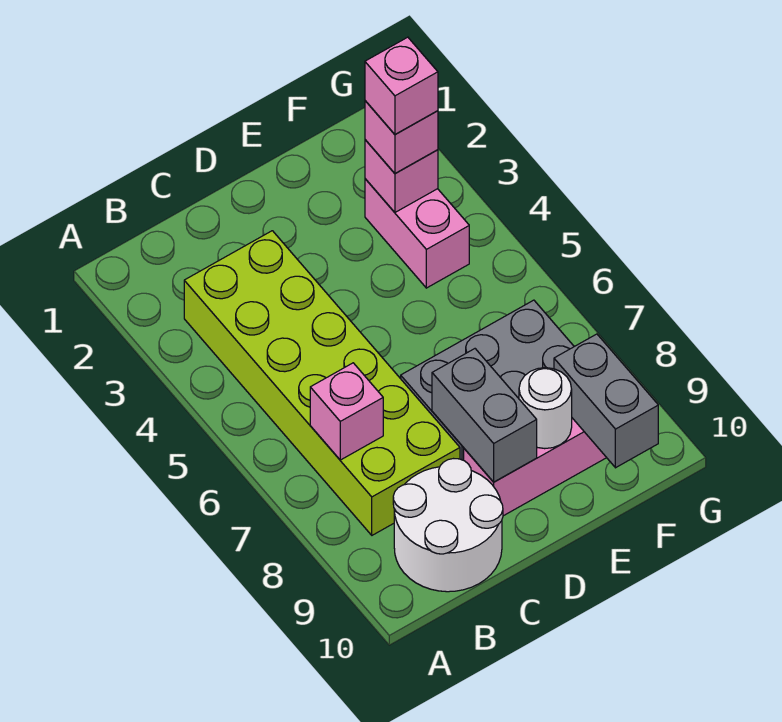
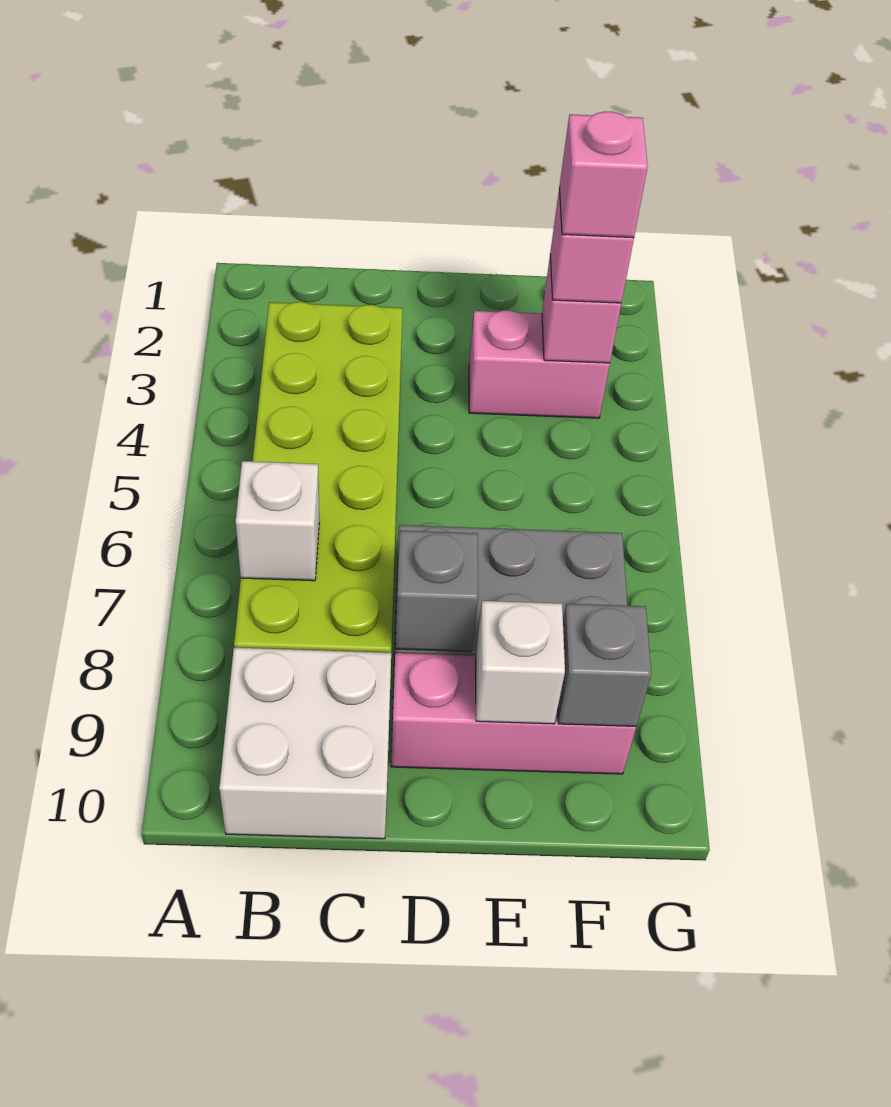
pink brick B7 level 2 -> white brick B7 level 2
white round brick B9:C10 level 1 -> white brick B9:C10 level 1
grey brick D8:D9 level 2 -> grey brick D8 level 2
white round brick E9 level 2 -> white brick E9 level 2
pink brick F3:F4 level 1 -> pink brick E3:F3 level 1
grey brick F9:F10 level 2 -> grey brick F9 level 2

